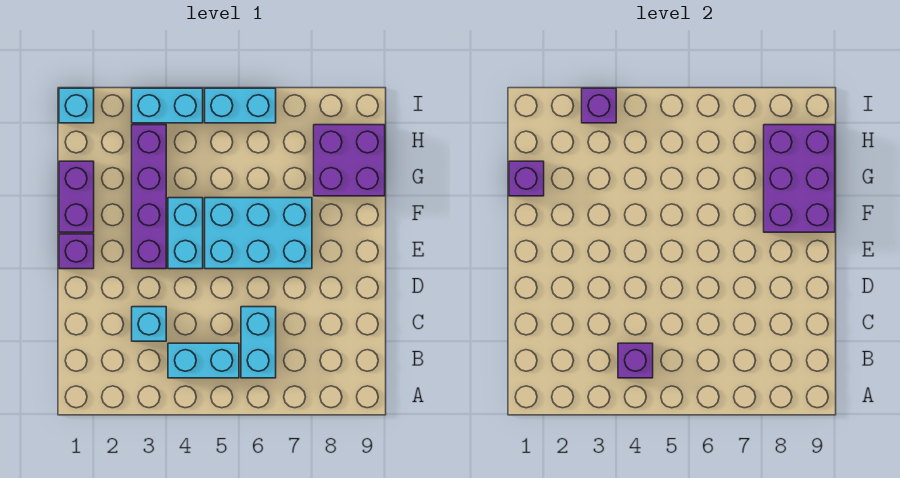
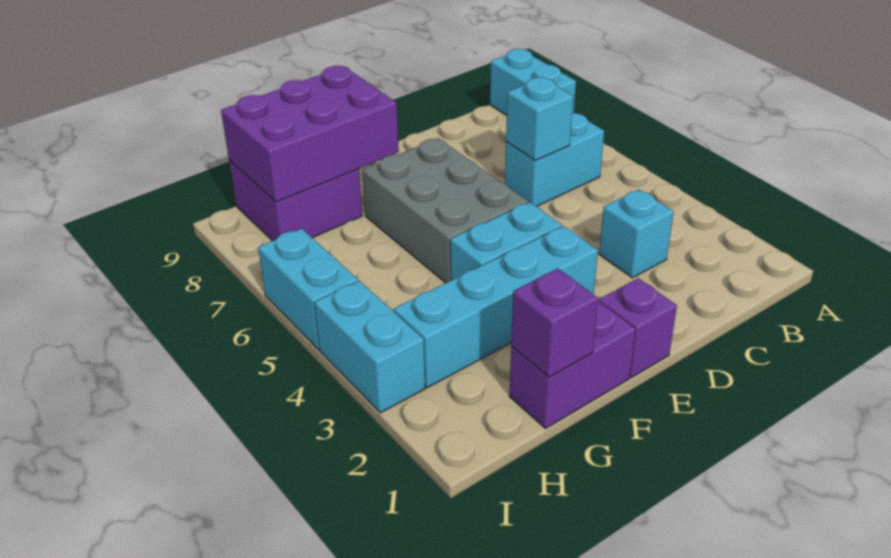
cyan brick B4:B5 level 1 -> cyan brick A8:A9 level 1
purple brick B4 level 2 -> none
purple brick E3:H3 level 1 -> cyan brick E3:H3 level 1
cyan brick E5:F7 level 1 -> grey brick E5:F7 level 1
cyan brick I1 level 1 -> cyan brick C6 level 2
purple brick I3 level 2 -> none

